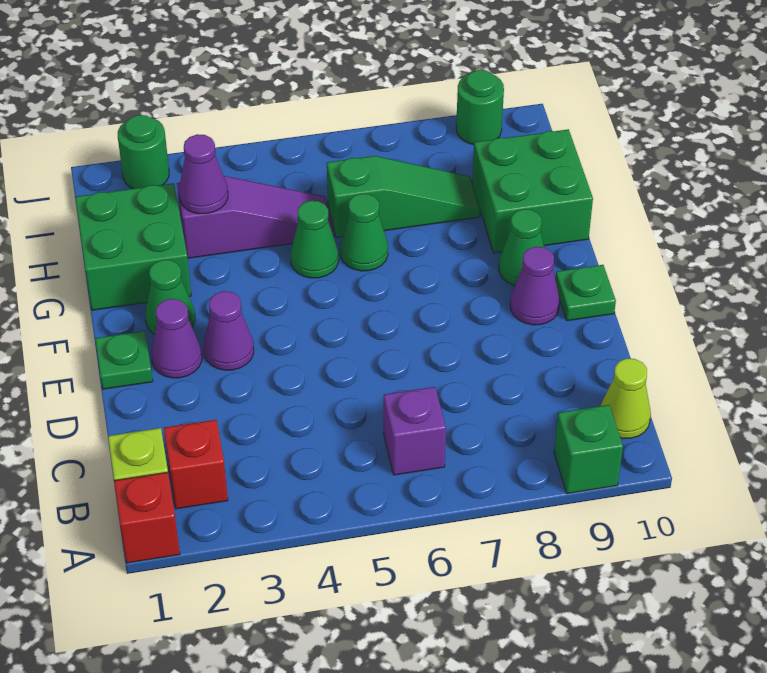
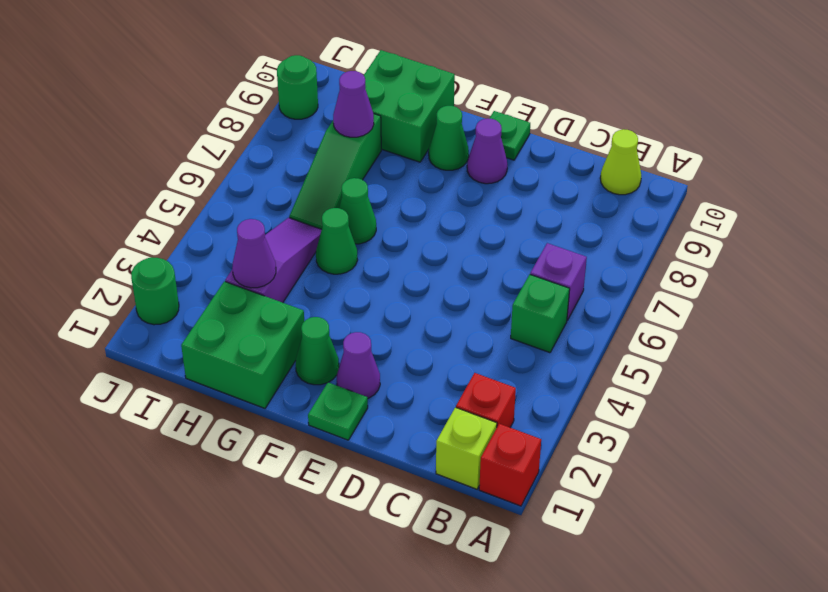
green brick A9 level 1 -> green brick B5 level 1
purple cone E3 level 1 -> purple cone H8 level 2
green slope H6:H8 level 1 top 6 -> green slope H6:H8 level 1 top 8

